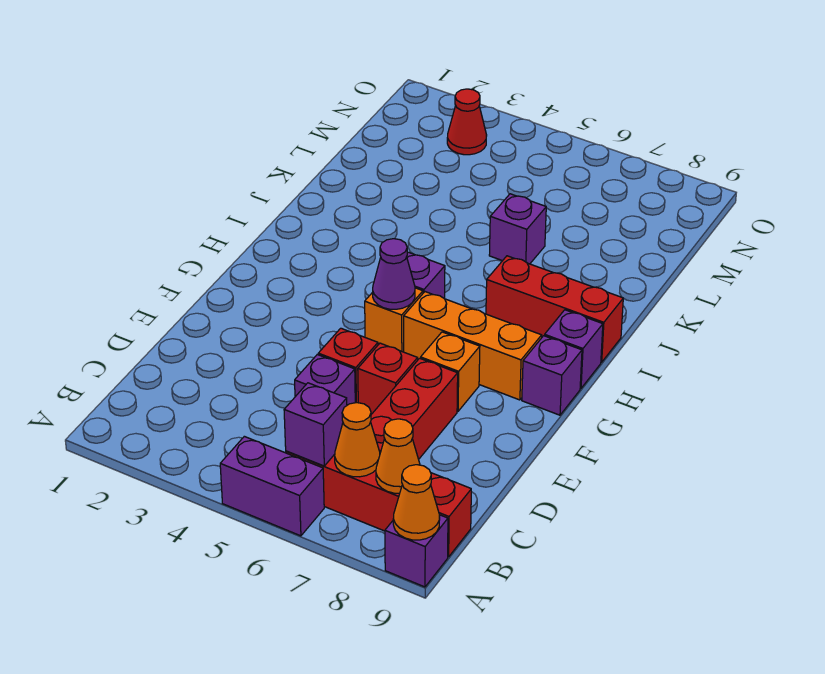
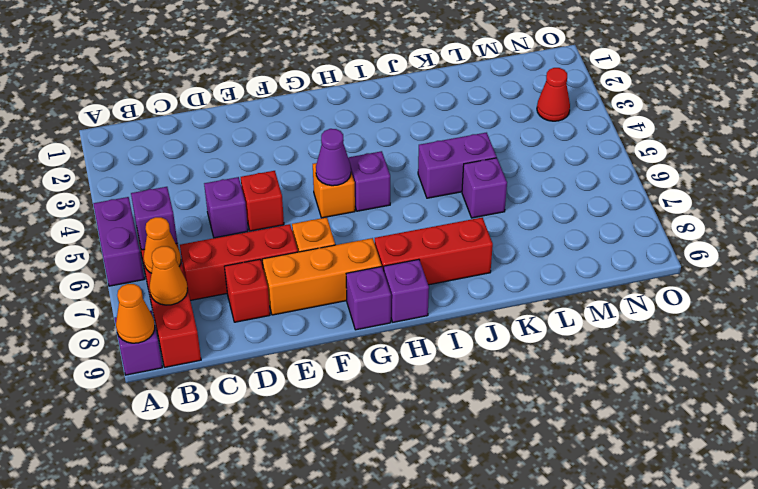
red brick E6 level 1 -> red brick D8 level 1
orange brick G6:G8 level 1 -> orange brick E8:G8 level 1
red brick I7:I9 level 1 -> red brick H8:J8 level 1
none -> purple brick J5:K5 level 1

